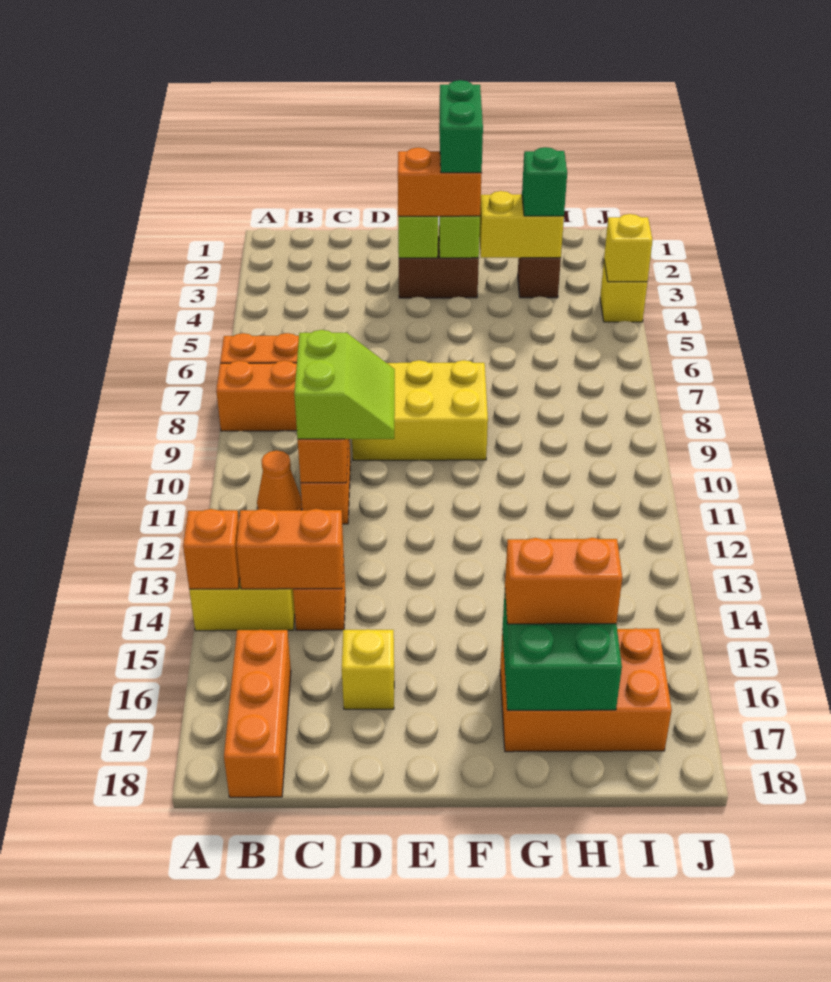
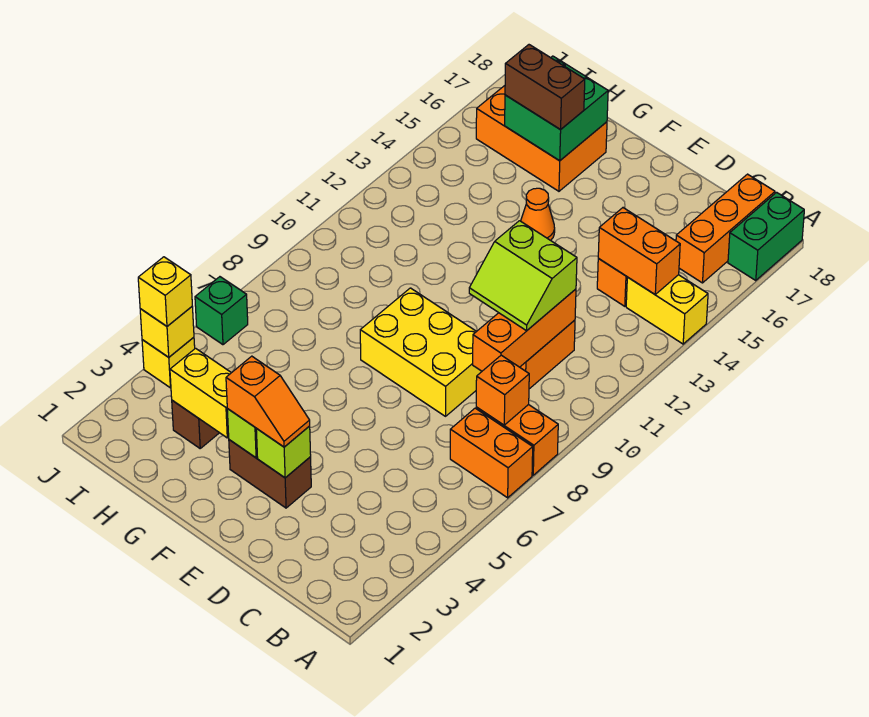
orange brick A14 level 2 -> orange brick B8 level 2
orange cone B11 level 1 -> orange cone F14 level 1
lime slope C10:D11 level 3 top C -> lime slope C10:D11 level 3 top 11
yellow brick D16 level 1 -> yellow brick J4 level 3
orange brick E3:F3 level 3 -> orange slope E3:F3 level 3 top F
green brick F2:F3 level 4 -> green brick A17:A18 level 1
orange brick G16:H16 level 3 -> brown brick G16:H16 level 3
green brick H3 level 3 -> green brick J6 level 1

